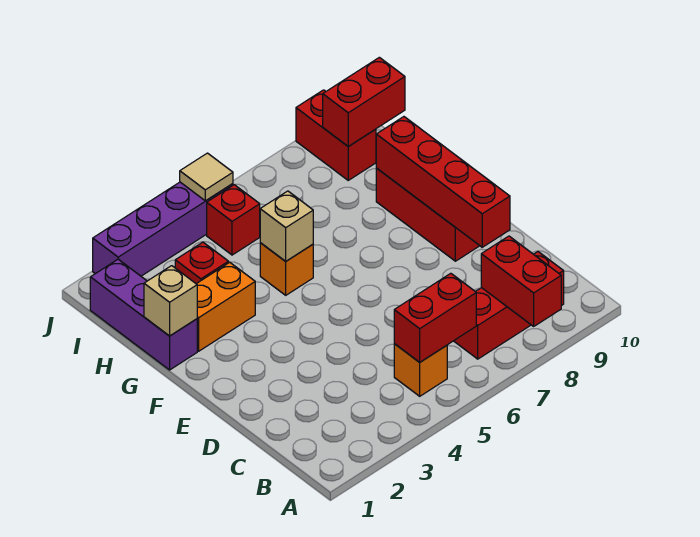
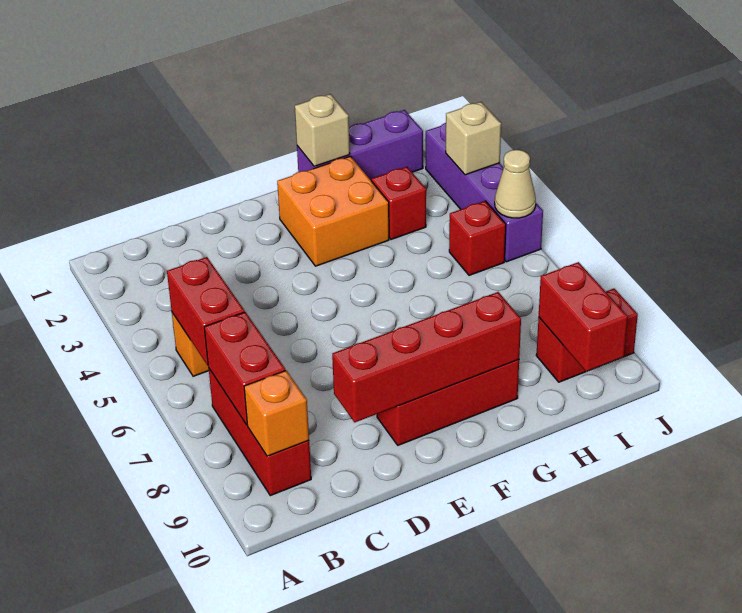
red brick A8:B8 level 2 -> red brick B7:B8 level 2
orange brick G2:G3 level 1 -> orange brick F2:G3 level 1
orange brick G5 level 1 -> orange brick B9 level 2
tan brick G5 level 2 -> tan brick J3 level 2
tan tile J5 level 2 -> tan cone J5 level 2

